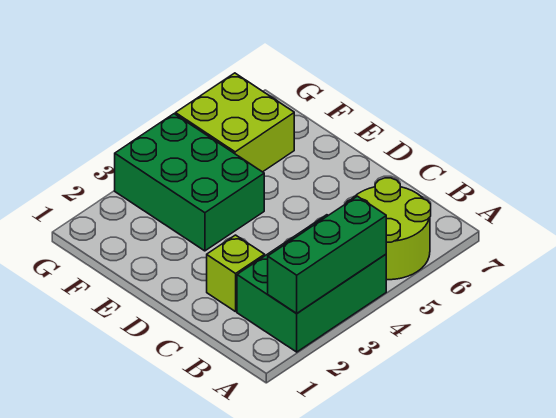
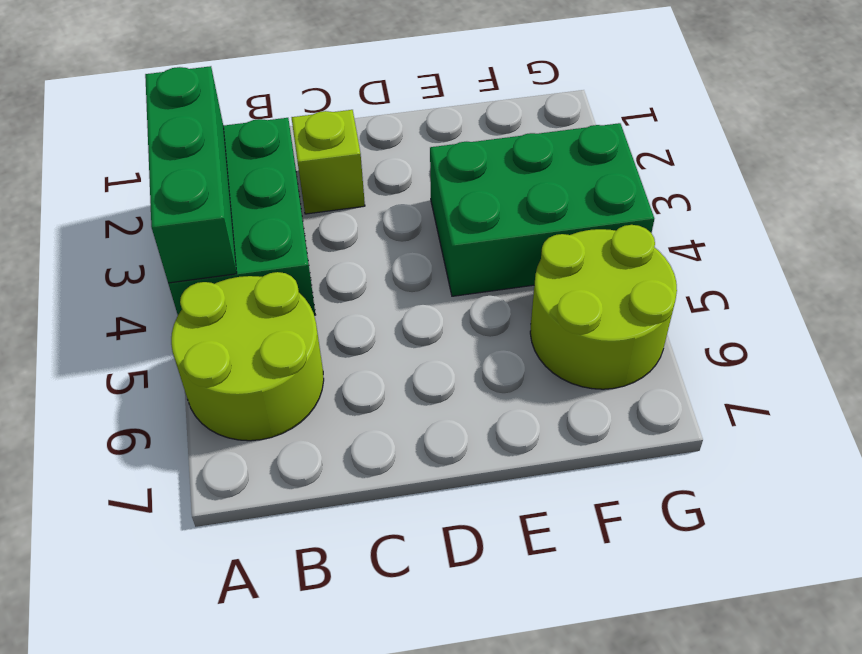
lime brick F5:G6 level 1 -> lime round brick F5:G6 level 1

